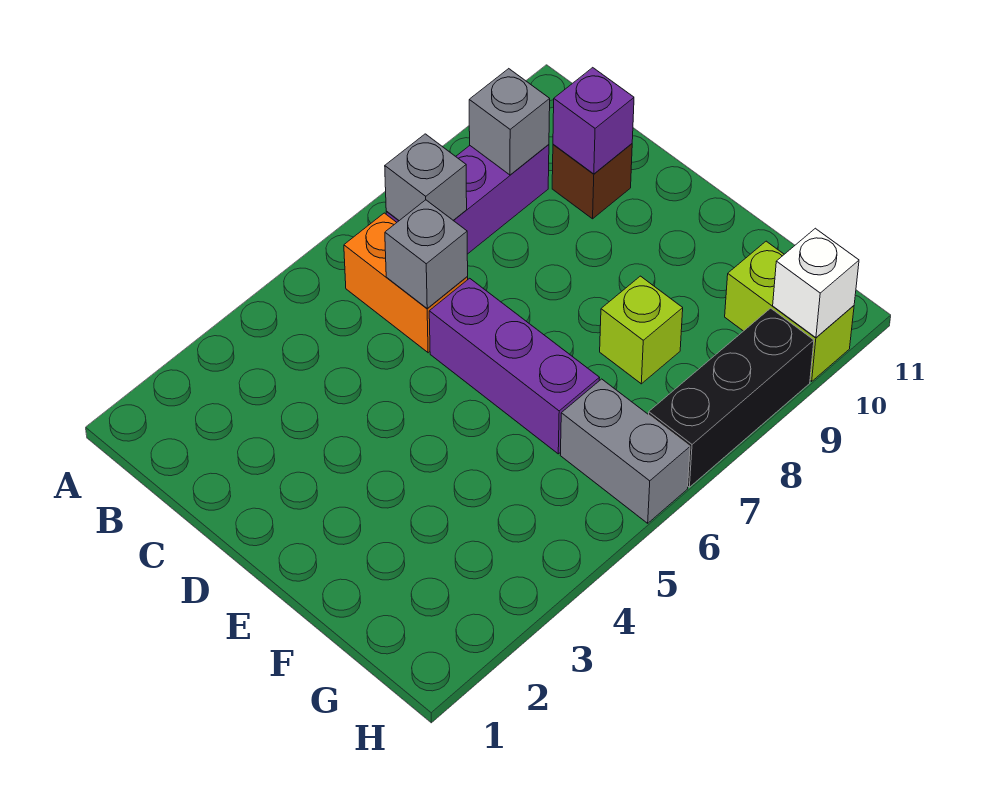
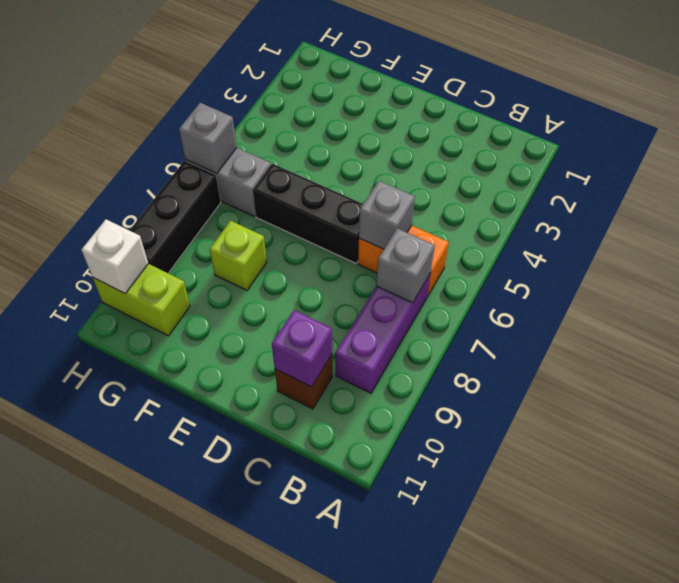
grey brick B9 level 2 -> grey brick H6 level 2
purple brick D6:F6 level 1 -> black brick D6:F6 level 1

